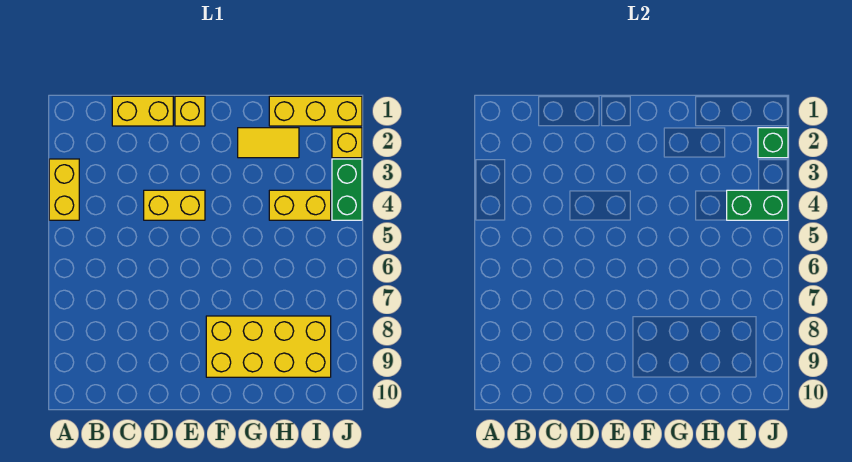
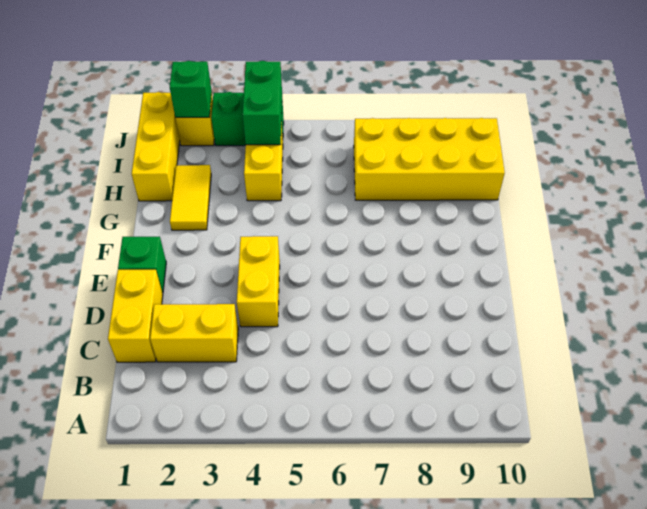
yellow brick A3:A4 level 1 -> yellow brick C2:C3 level 1
yellow brick E1 level 1 -> green brick E1 level 1
yellow brick F8:I9 level 1 -> yellow brick H7:I10 level 1

